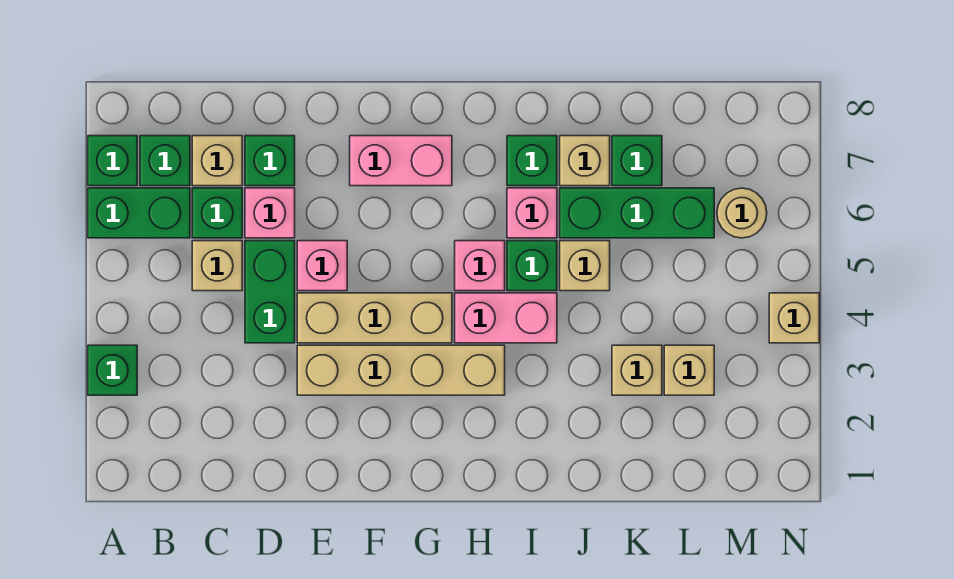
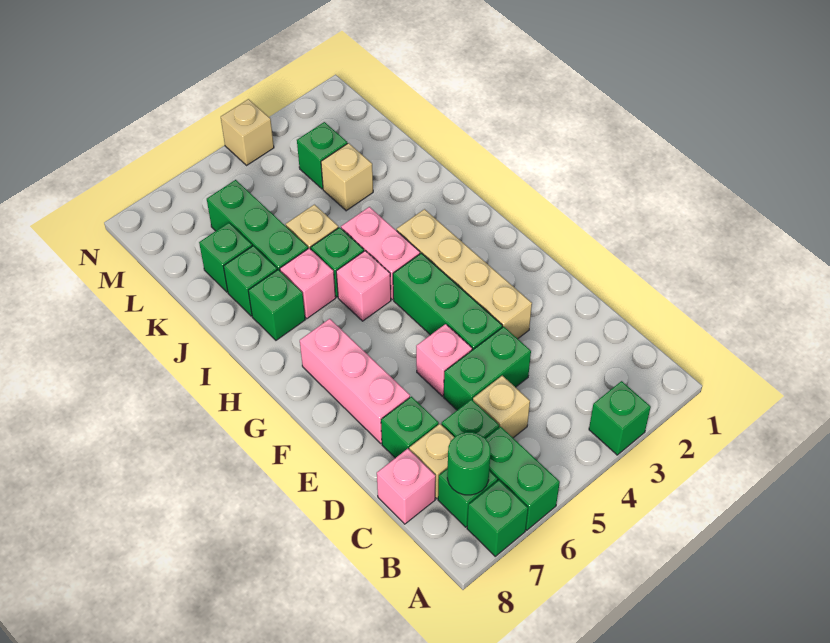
none -> green round brick B7 level 2
pink brick D6 level 1 -> pink brick C8 level 1
tan brick E4:G4 level 1 -> green brick E4:G4 level 1
pink brick F7:G7 level 1 -> pink brick E7:G7 level 1
tan brick J7 level 1 -> green brick J7 level 1
tan brick L3 level 1 -> green brick L3 level 1
tan round brick M6 level 1 -> none

